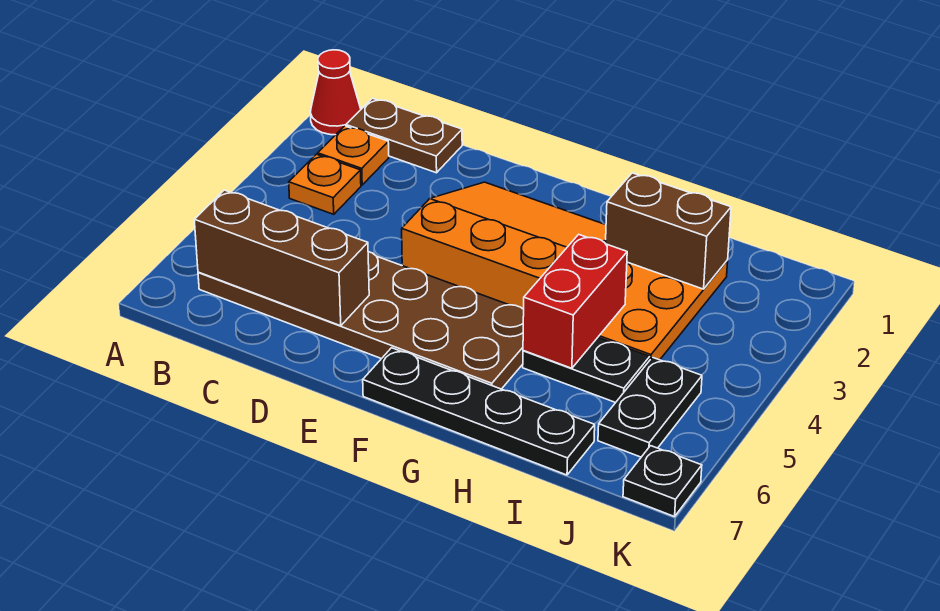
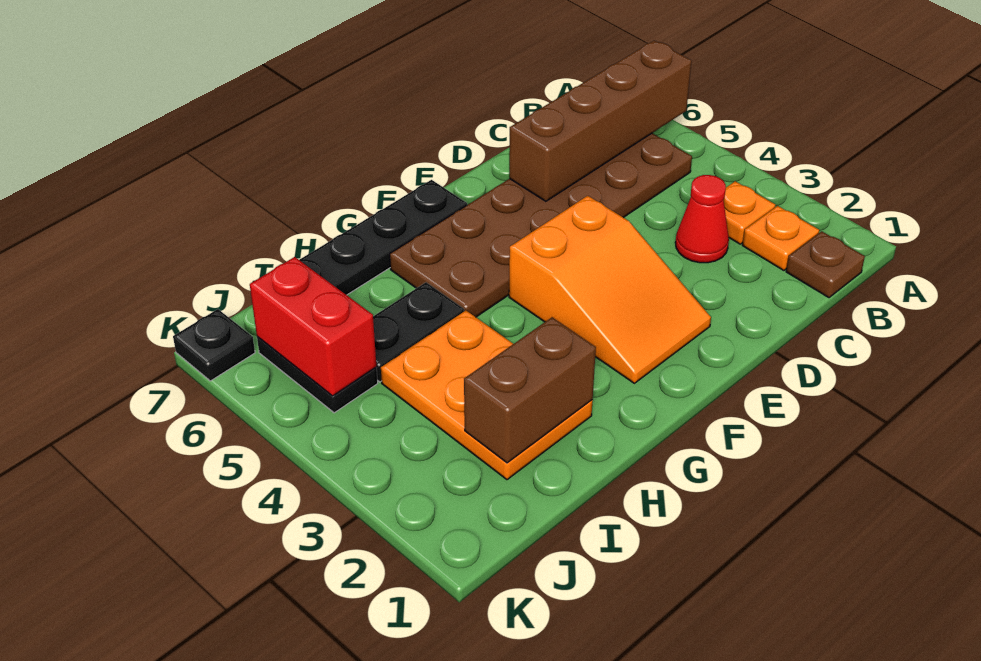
red cone A1 level 1 -> red cone C3 level 1
brown plate B1:C1 level 1 -> brown plate B1 level 1
brown brick B6:D6 level 2 -> brown brick A6:D6 level 2
orange slope E2:G4 level 1 top 4 -> orange slope E2:F4 level 1 top 4
red brick H4:H5 level 2 -> red brick J5:J6 level 2

